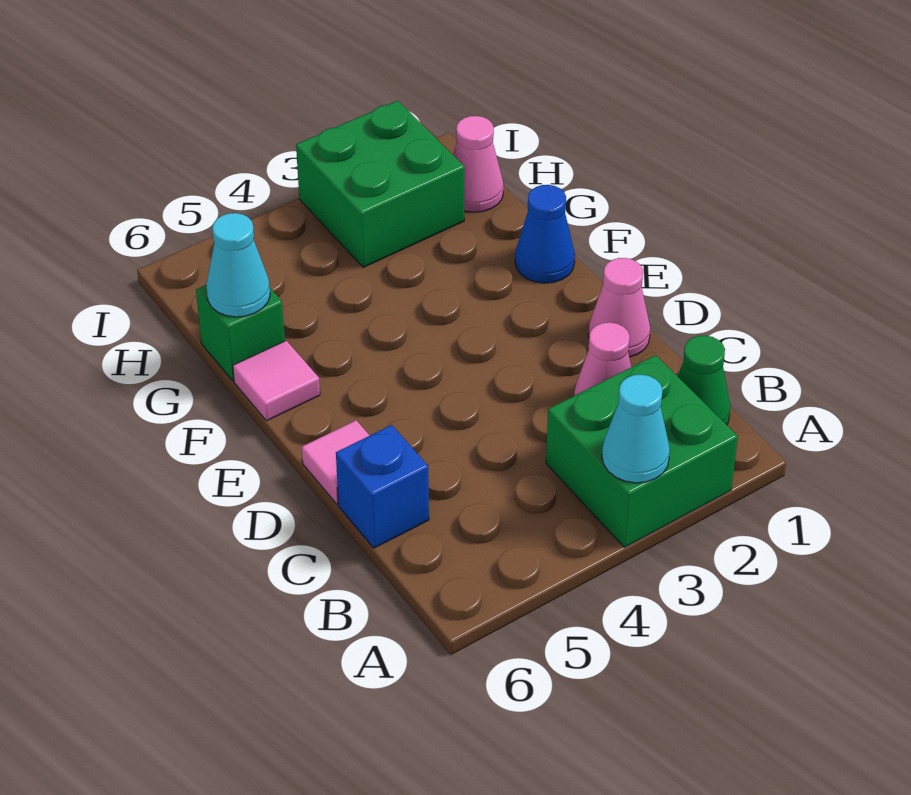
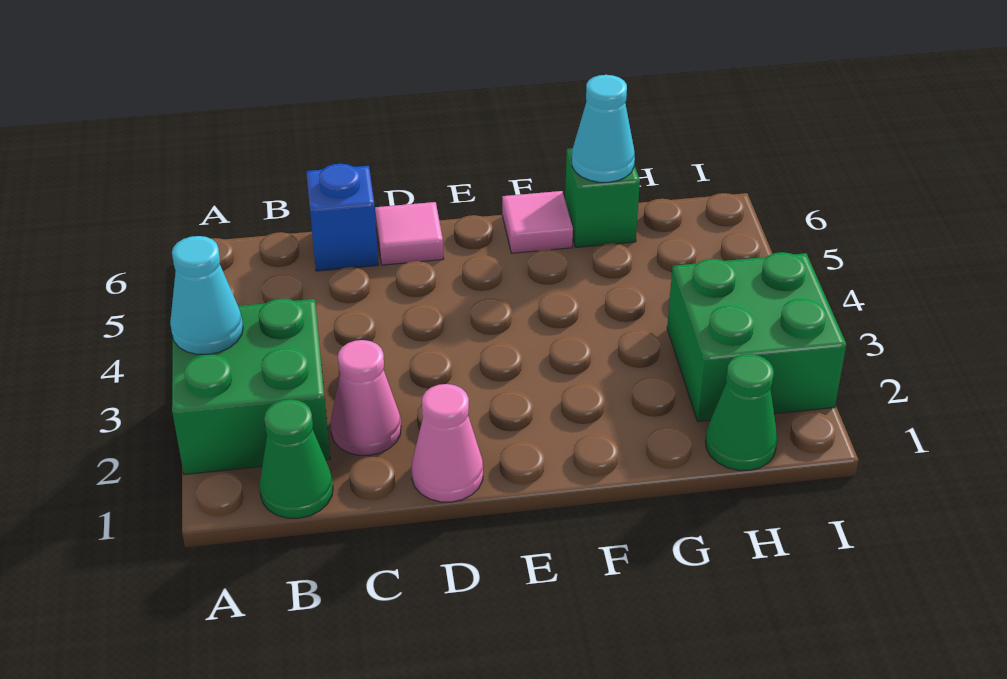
blue cone F1 level 1 -> none
pink cone H1 level 1 -> green cone H1 level 1

